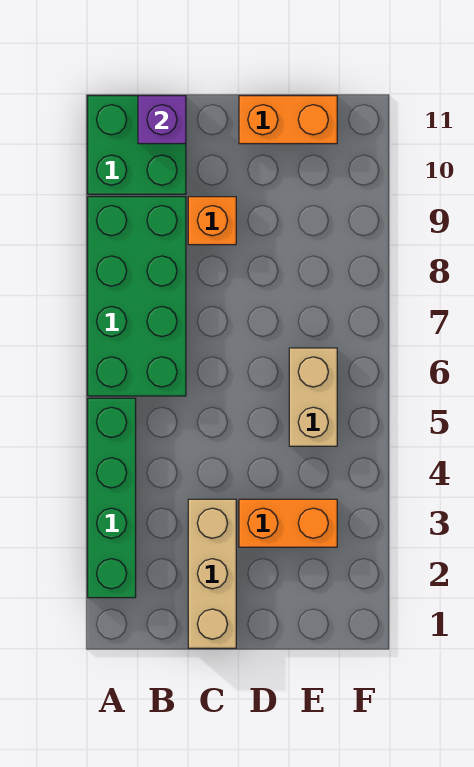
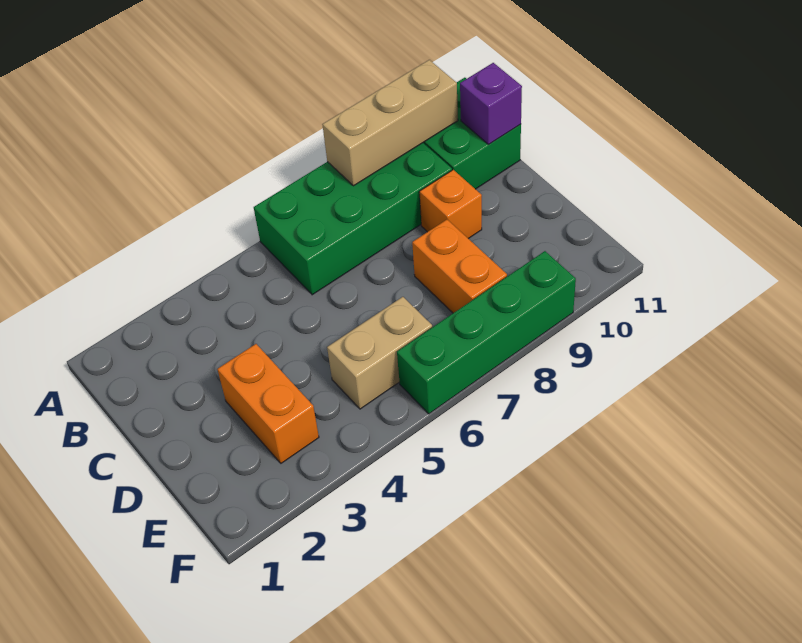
green brick A2:A5 level 1 -> green brick F6:F9 level 1
tan brick C1:C3 level 1 -> tan brick A8:A10 level 2
orange brick D11:E11 level 1 -> orange brick D8:E8 level 1

